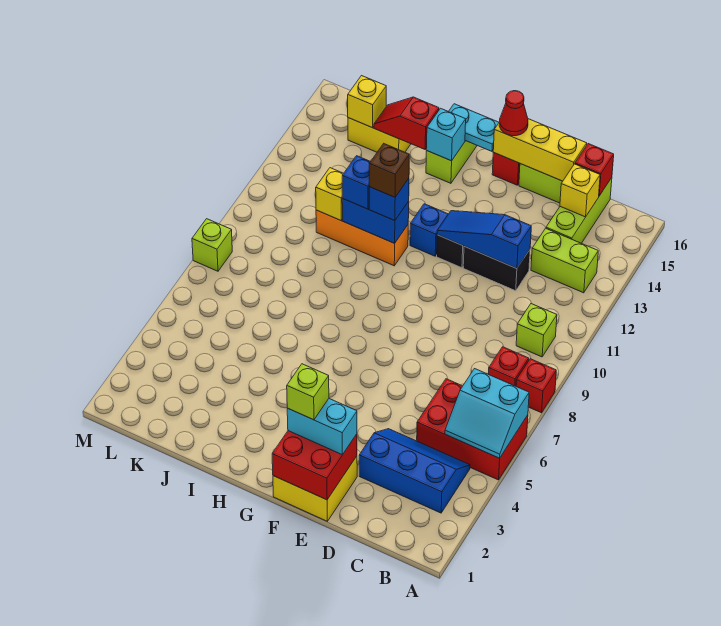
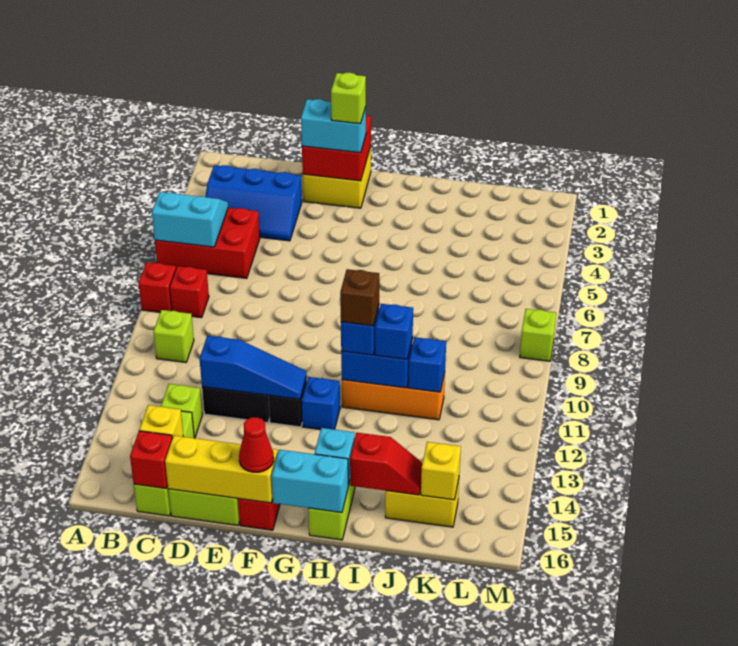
lime brick B13:C13 level 1 -> lime brick C13 level 1
cyan plate G16:H16 level 2 -> cyan brick G16:H16 level 2
yellow brick J11 level 2 -> blue brick J11 level 2

